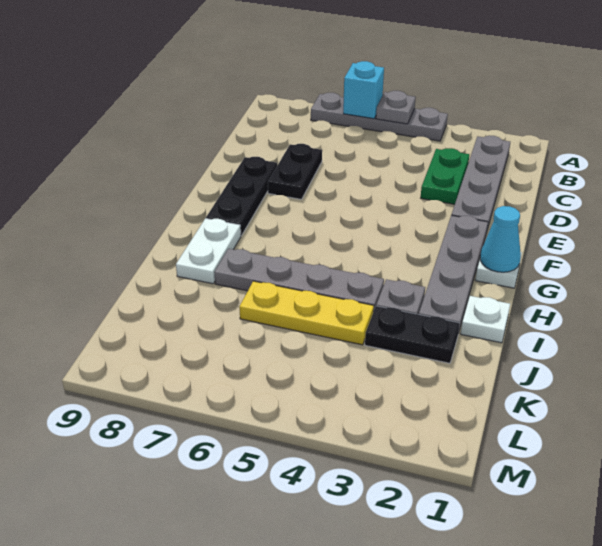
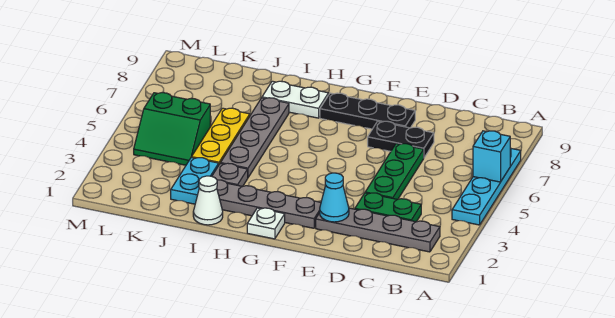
grey plate A4:A7 level 1 -> cyan plate A4:A7 level 1
grey plate A5 level 2 -> none
none -> green plate D4:D6 level 1
cyan cone G1 level 2 -> cyan cone E2 level 2
white plate I1 level 1 -> white cone I1 level 1
black plate J2:J3 level 1 -> cyan plate J2:J3 level 1
none -> green slope K4:L5 level 1 top 5

